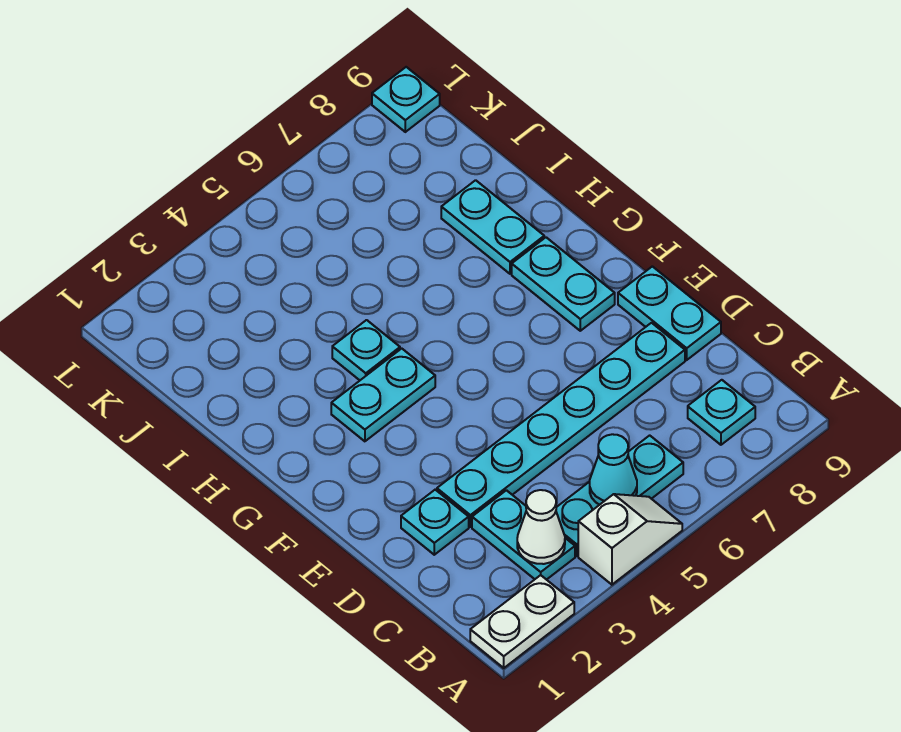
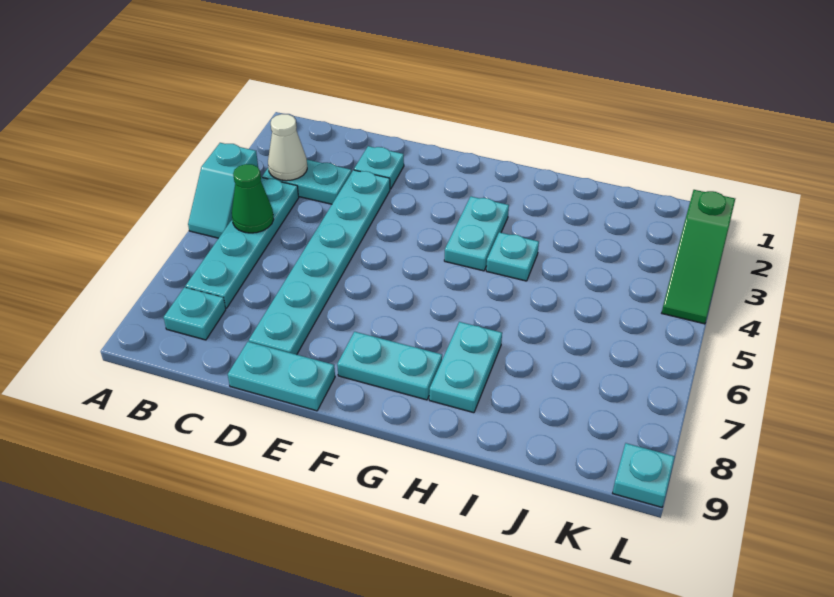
white plate A1:A2 level 1 -> none
white slope A4:A5 level 1 top 4 -> cyan slope A4:A5 level 1 top 4
cyan plate B4:B6 level 1 -> cyan plate B4:B7 level 1
cyan cone B5 level 2 -> green cone B5 level 2
cyan plate H8:I8 level 1 -> cyan plate H7:H8 level 1
none -> green slope L2:L4 level 1 top 2

